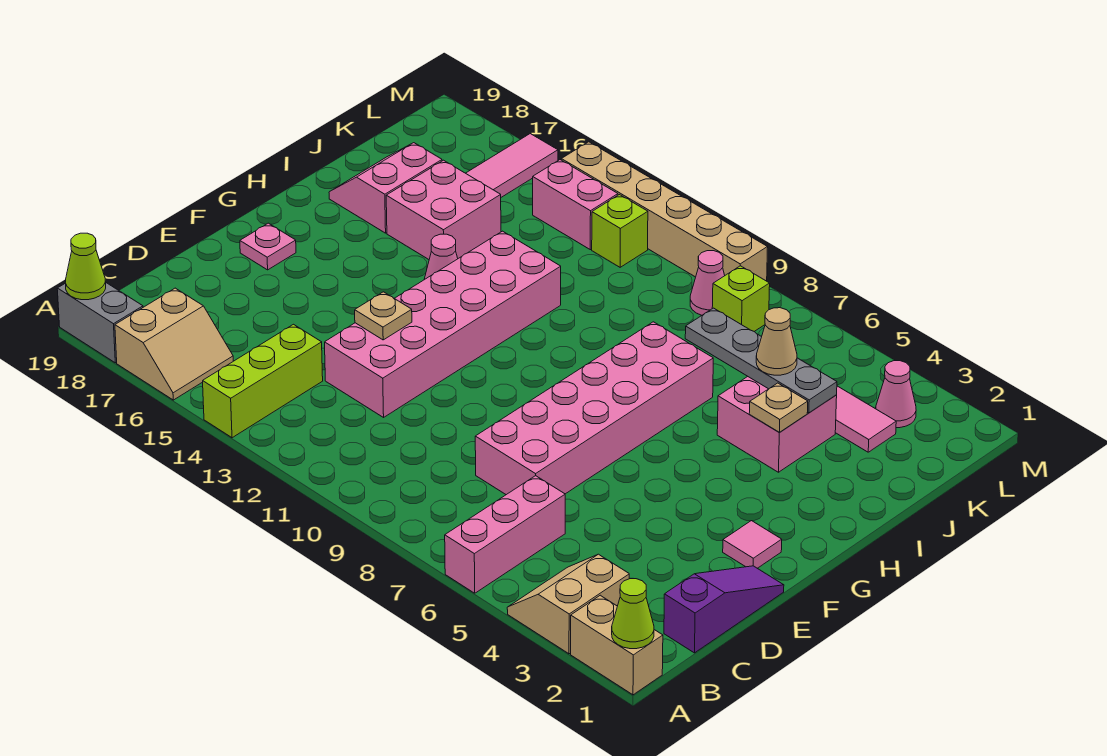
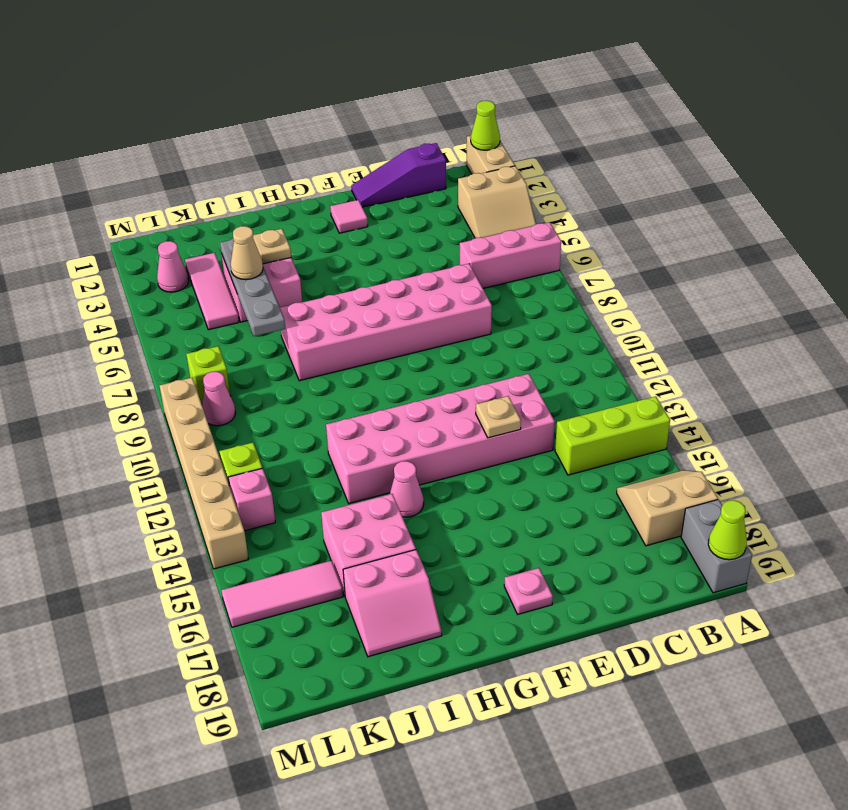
pink brick L13:L14 level 1 -> pink brick L13 level 1

